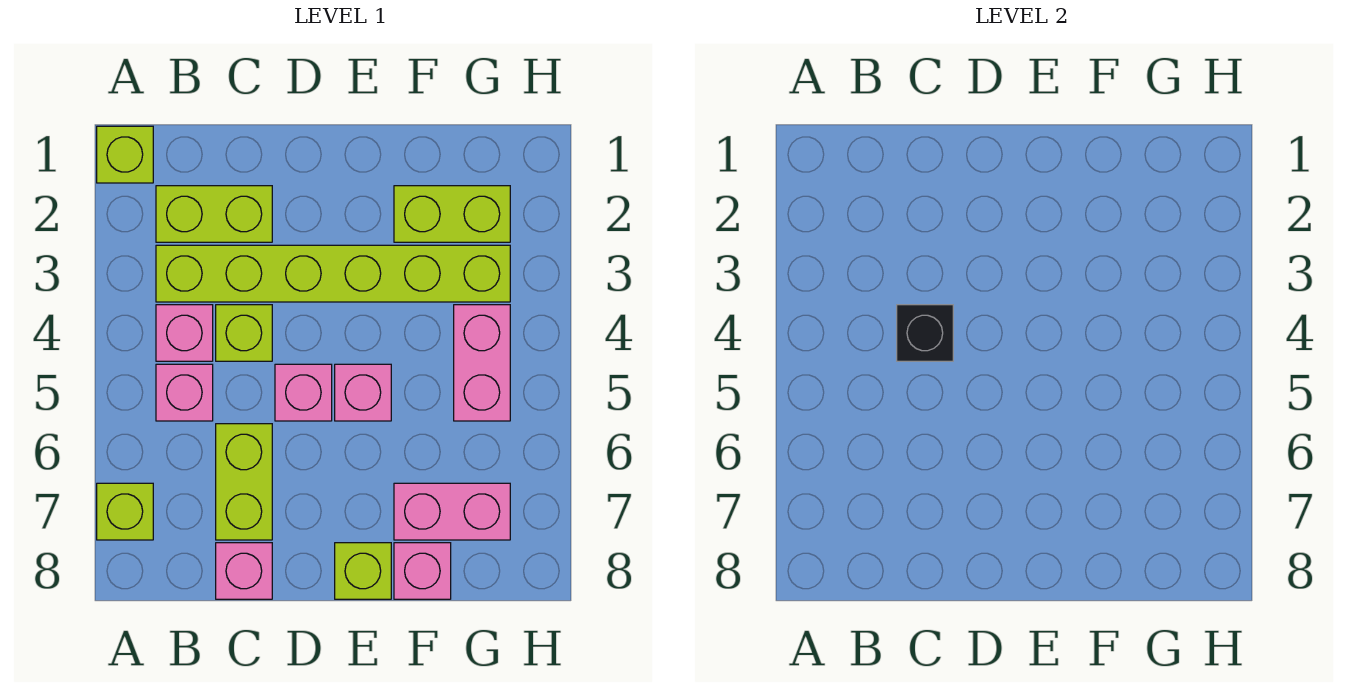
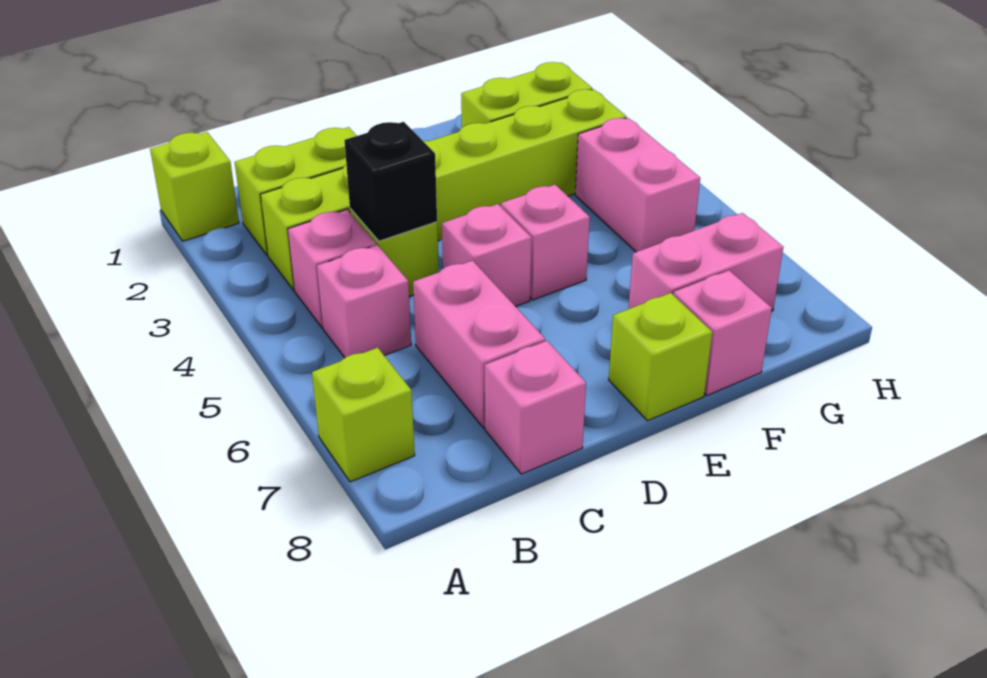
lime brick C6:C7 level 1 -> pink brick C6:C7 level 1

